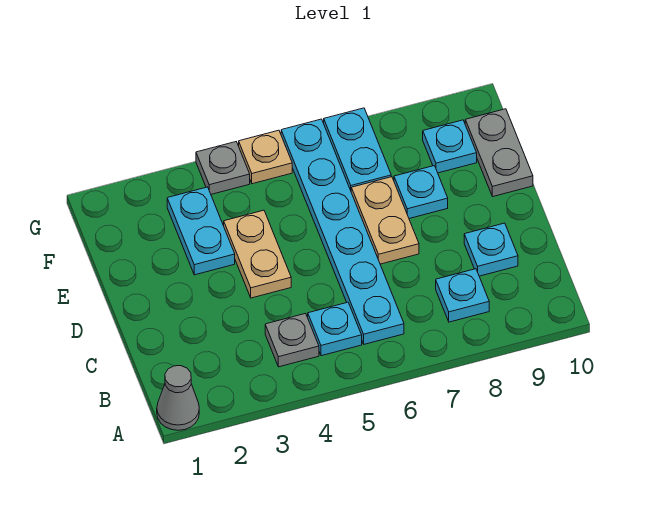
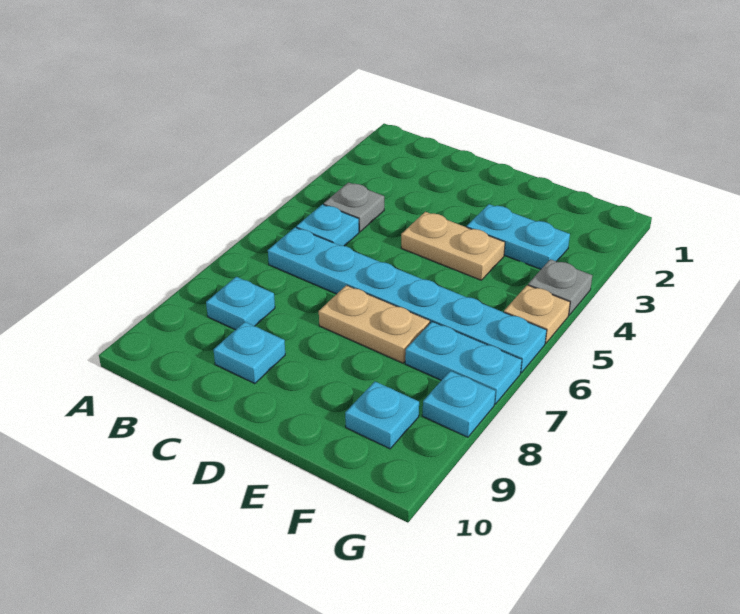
grey cone A1 level 1 -> none
cyan plate E8 level 1 -> cyan plate G8 level 1
grey plate E10:F10 level 1 -> none

